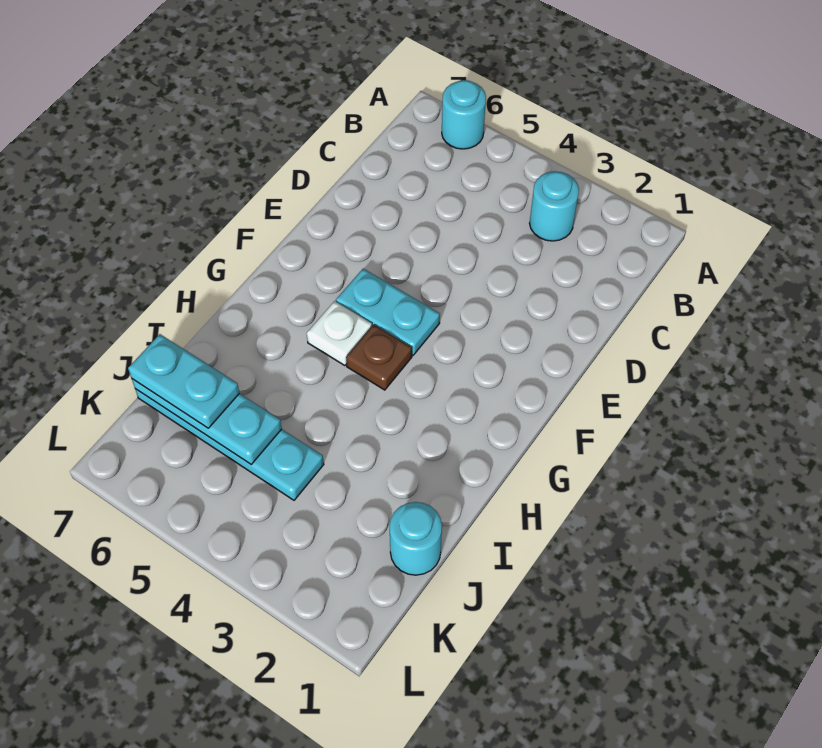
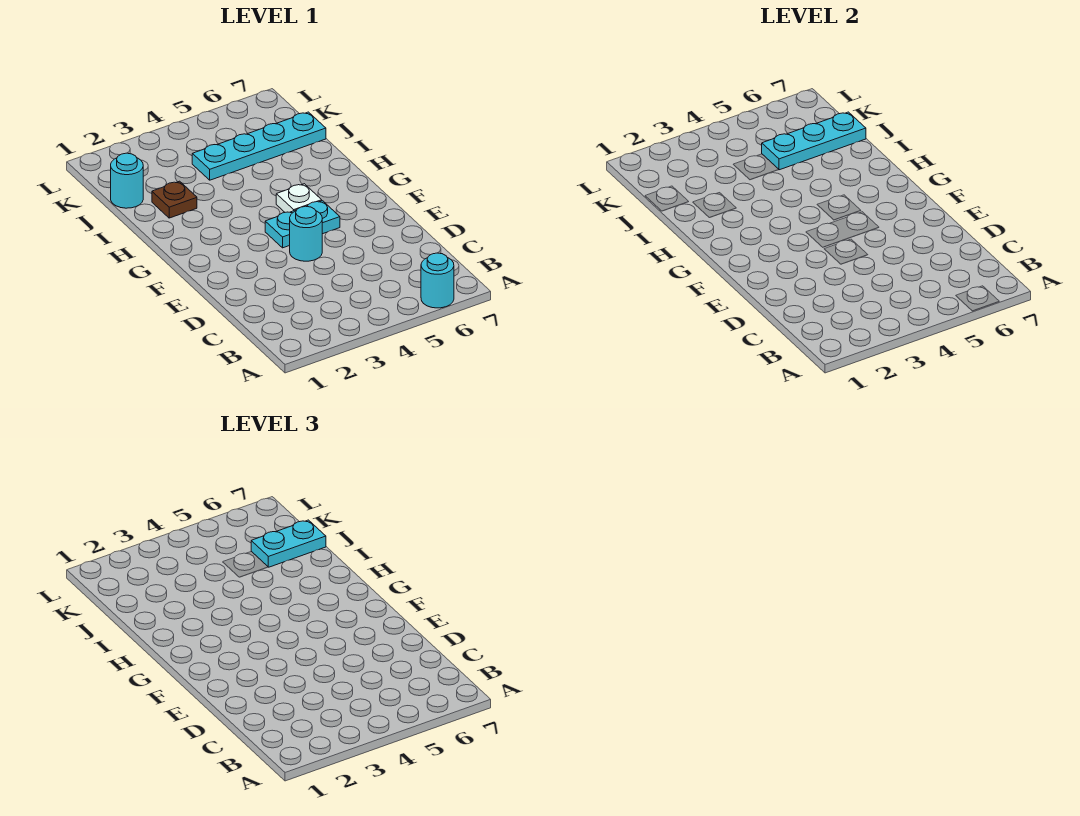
cyan round brick B3 level 1 -> cyan round brick E4 level 1
brown plate G4 level 1 -> brown plate I2 level 1

